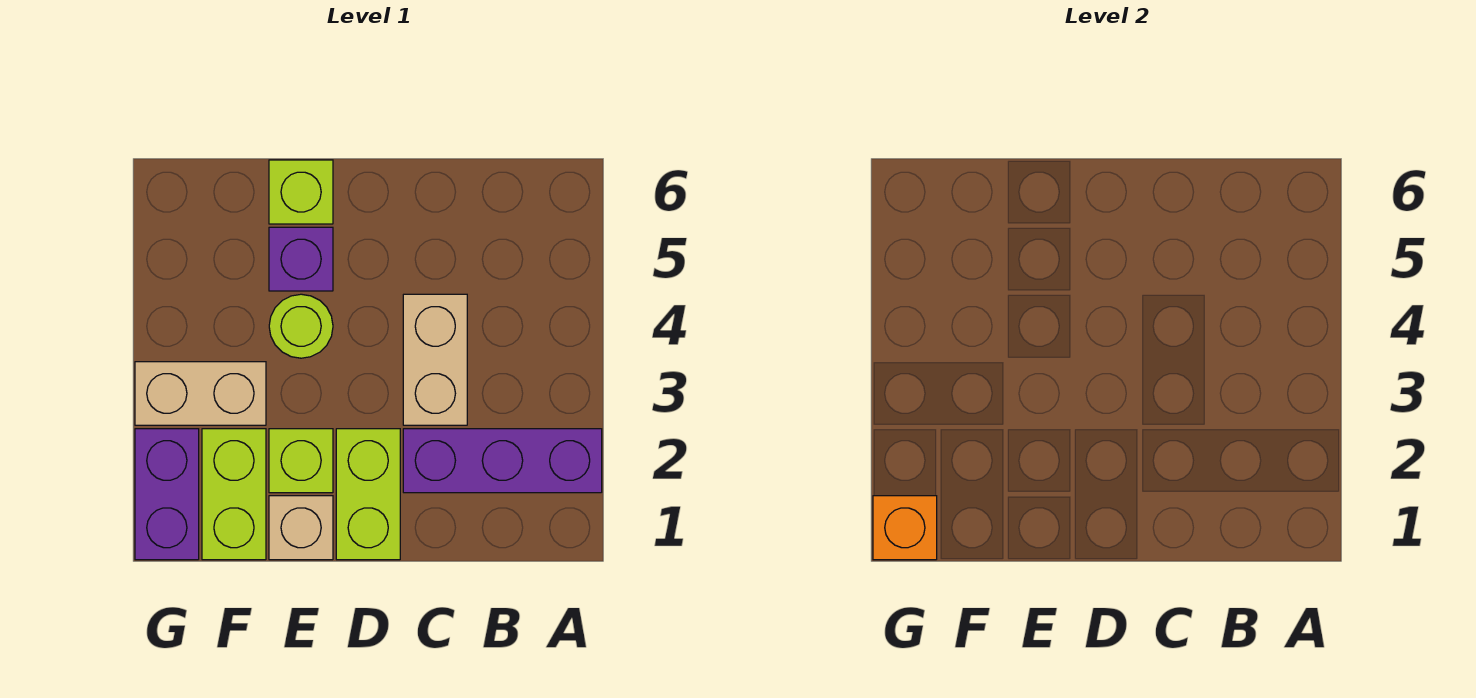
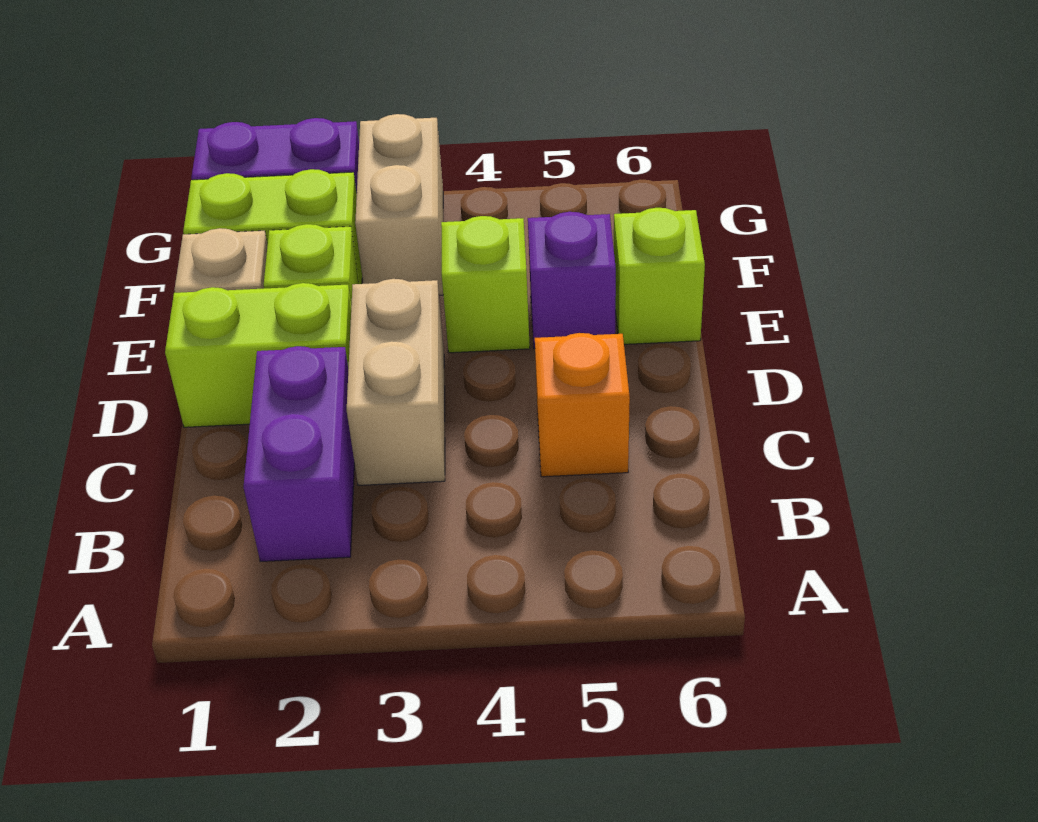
purple brick A2:C2 level 1 -> purple brick B2:C2 level 1
tan brick C3:C4 level 1 -> tan brick C3:D3 level 1
lime round brick E4 level 1 -> lime brick E4 level 1
orange brick G1 level 2 -> orange brick C5 level 1

